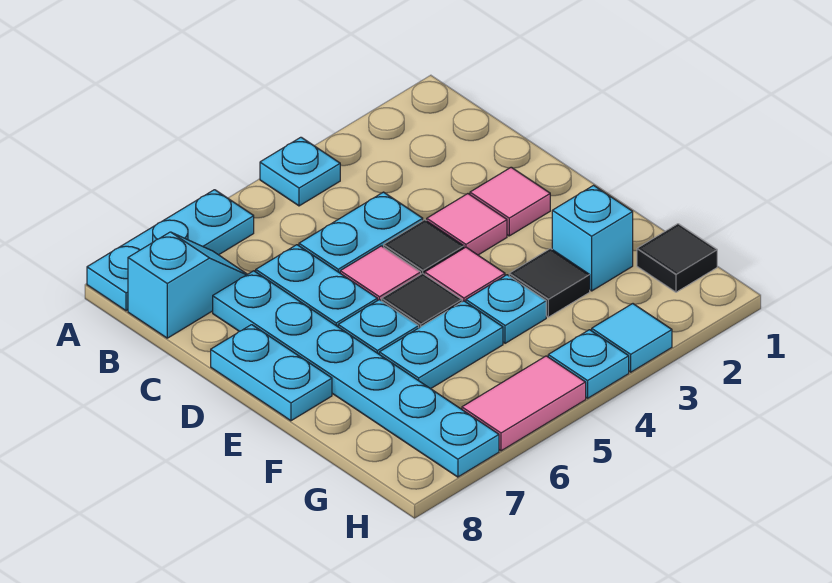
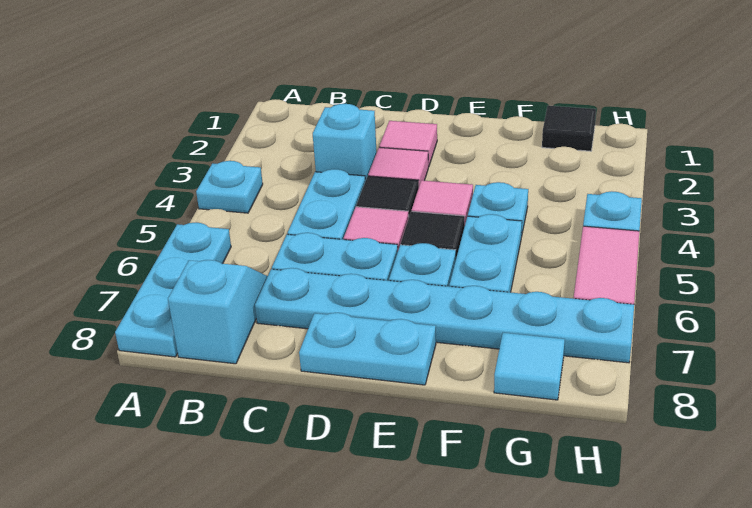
cyan brick F2 level 1 -> cyan brick C3 level 1
black tile F3 level 1 -> none
cyan tile H3 level 1 -> cyan tile G8 level 1

